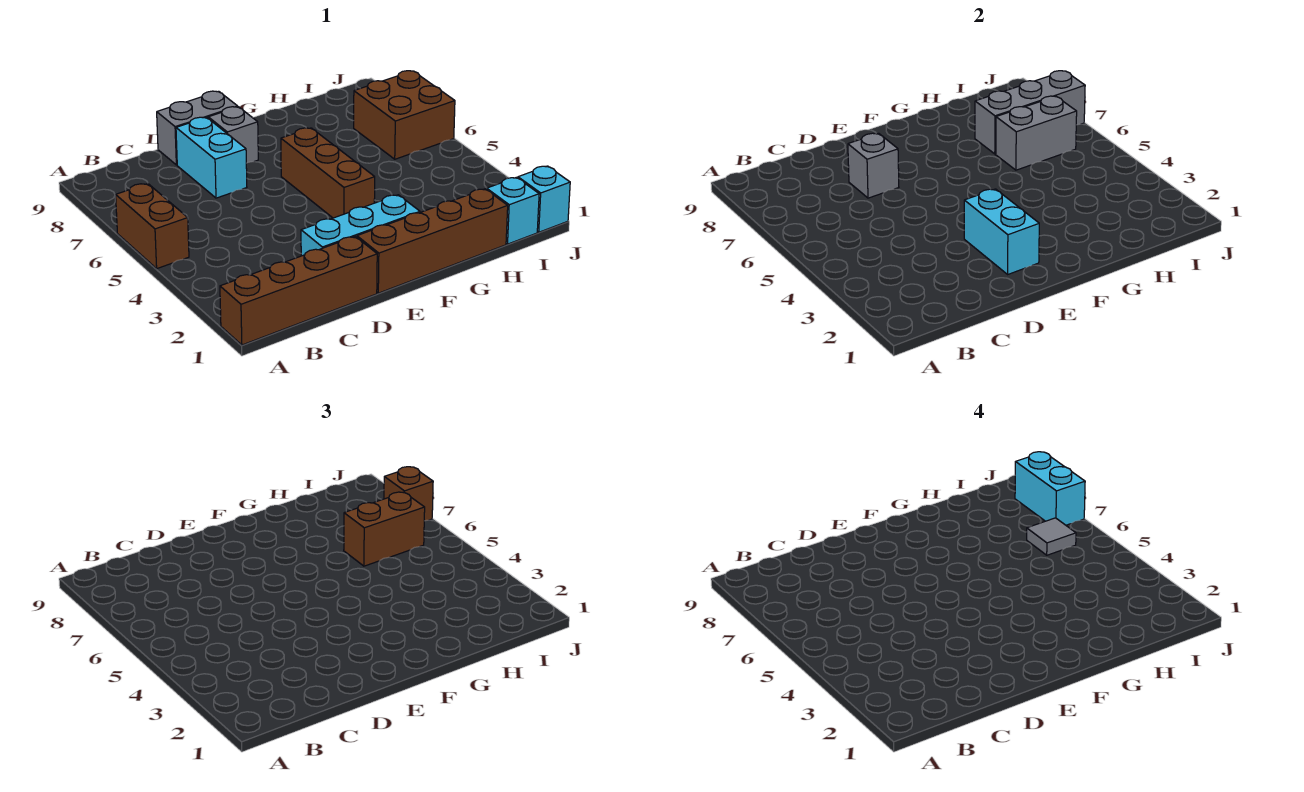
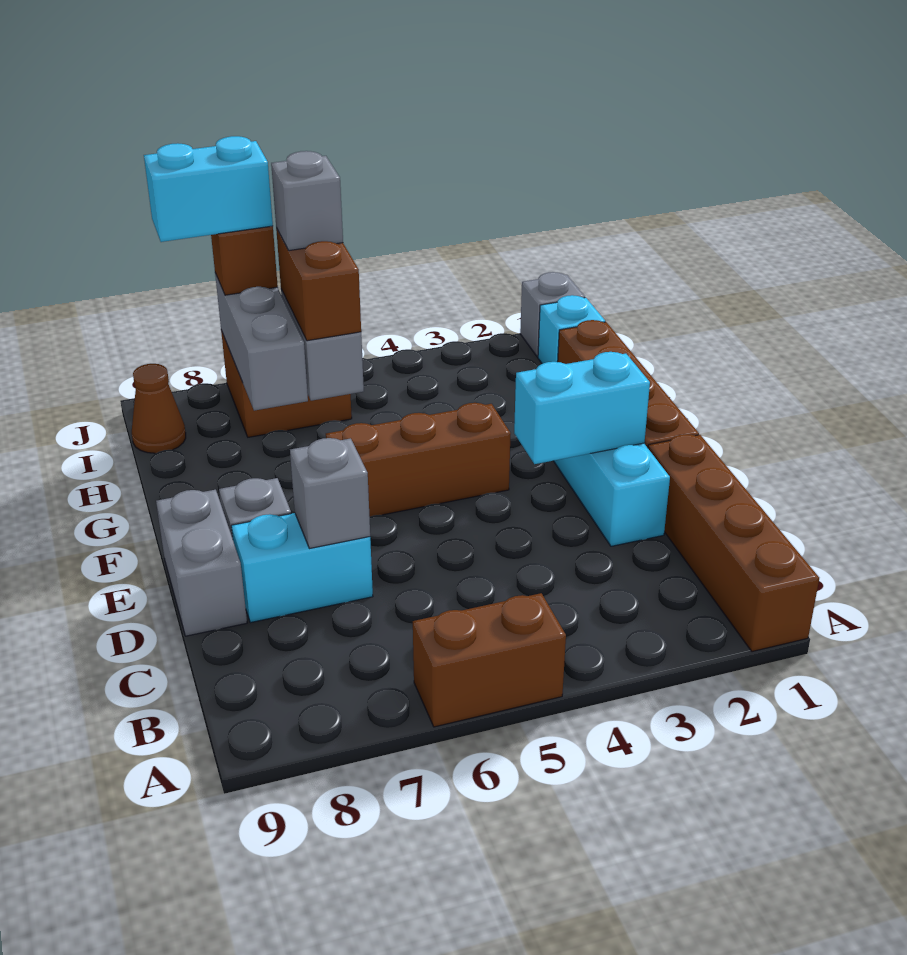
grey tile I6 level 4 -> grey brick I6 level 4
none -> brown cone I9 level 1
cyan brick J1 level 1 -> grey brick J1 level 1

